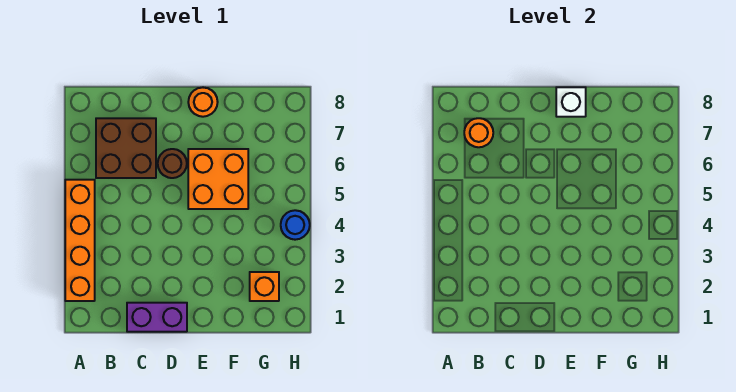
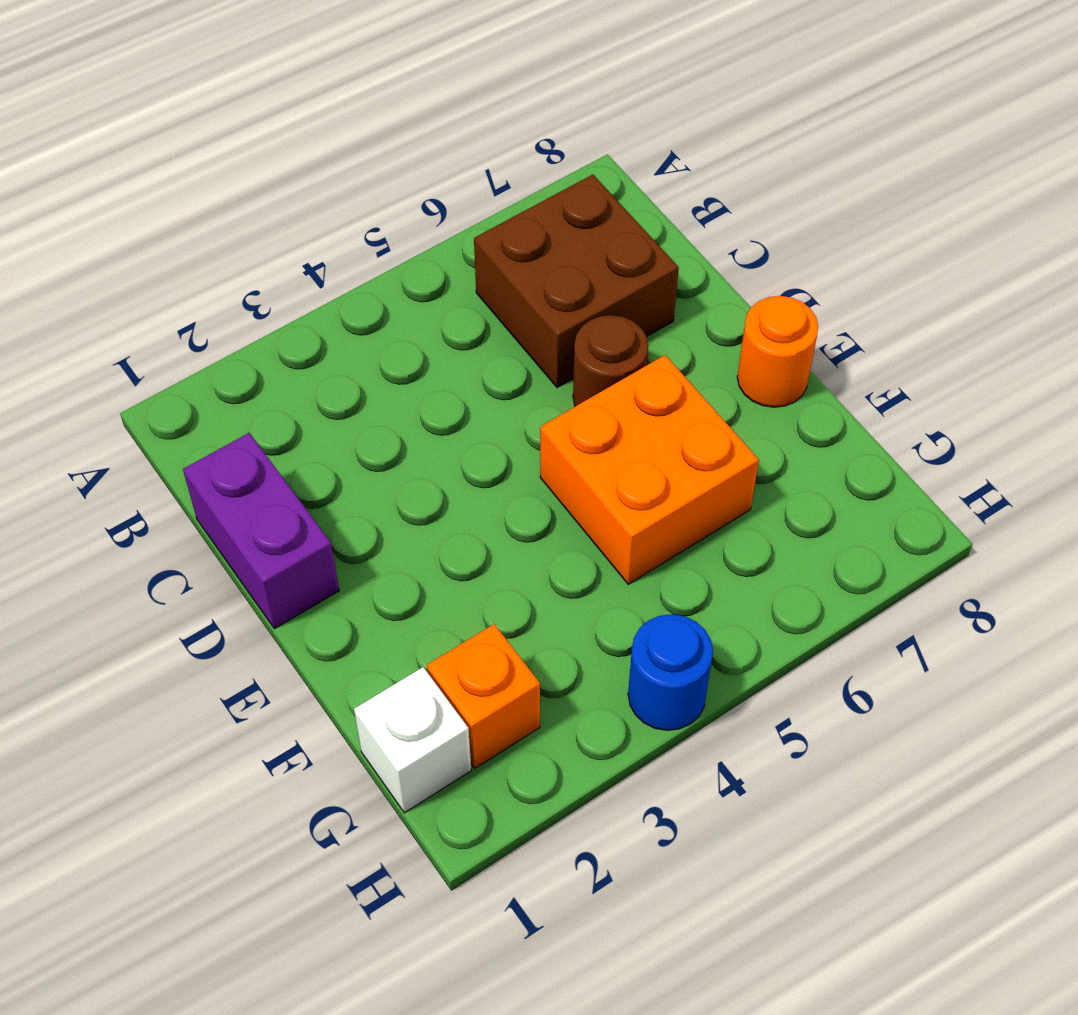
orange brick A2:A5 level 1 -> none
orange round brick B7 level 2 -> none
white brick E8 level 2 -> white brick G1 level 1

